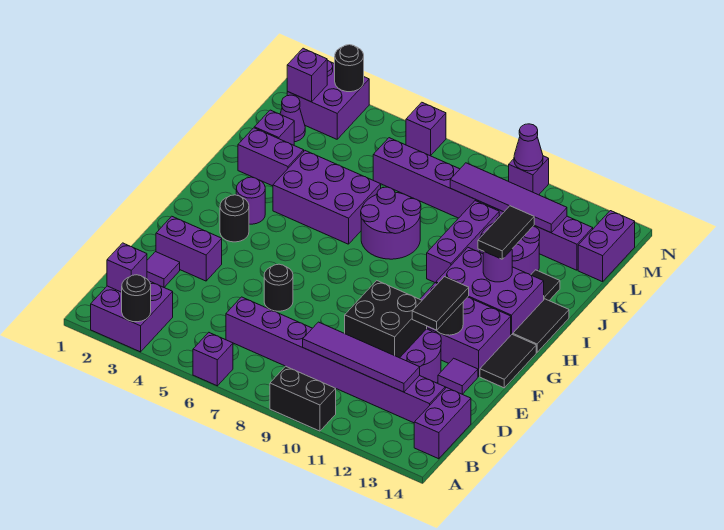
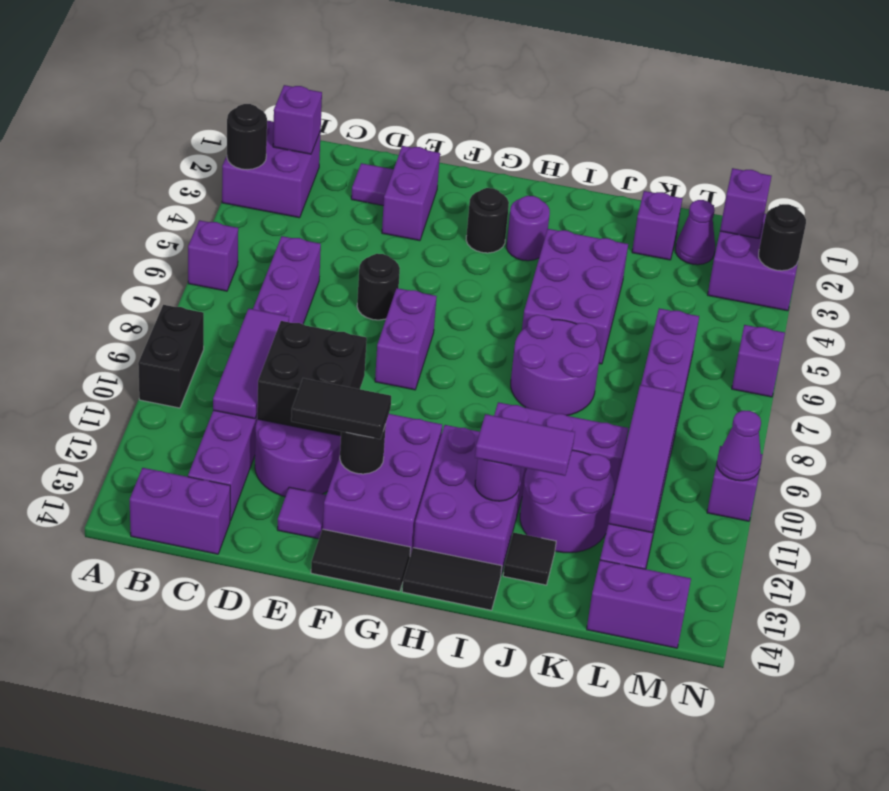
purple tile C9:C12 level 2 -> purple tile C9:C11 level 2
black tile I12:J12 level 3 -> purple tile I12:J12 level 3
purple brick J2:J3 level 1 -> purple brick F7:F8 level 1

